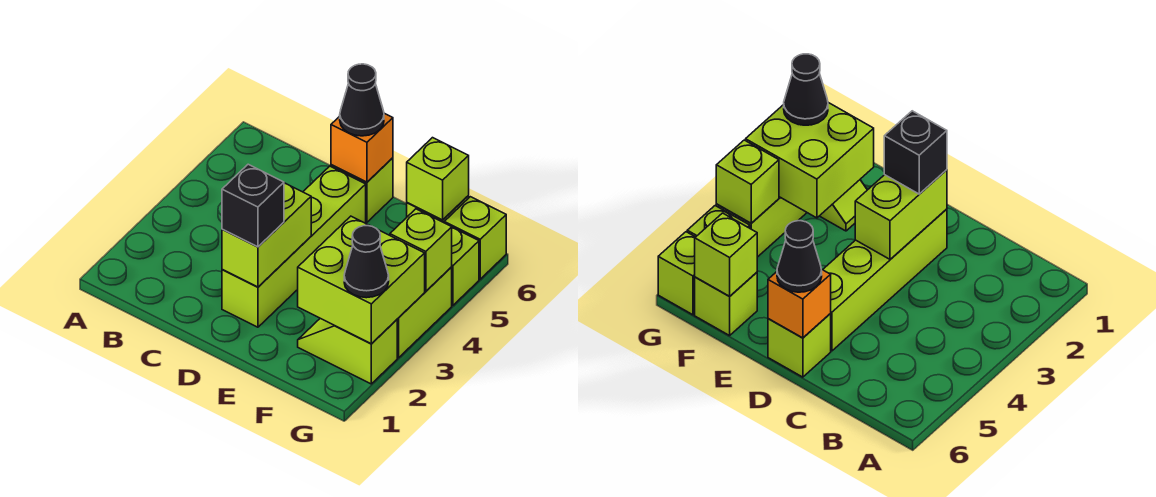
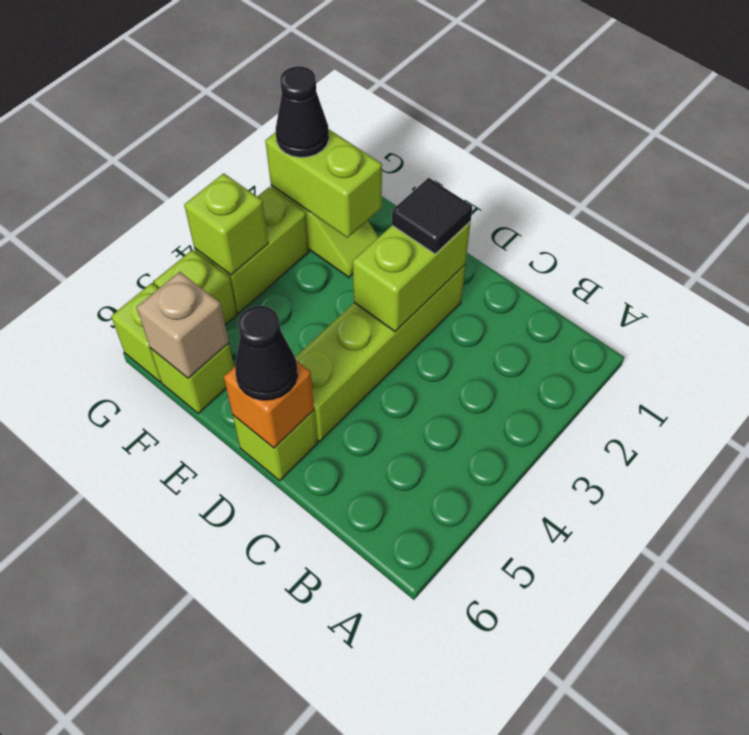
black brick D2 level 3 -> black tile D2 level 3
lime brick F2:G3 level 2 -> lime brick F2:G2 level 2
lime brick F6 level 2 -> tan brick F6 level 2

